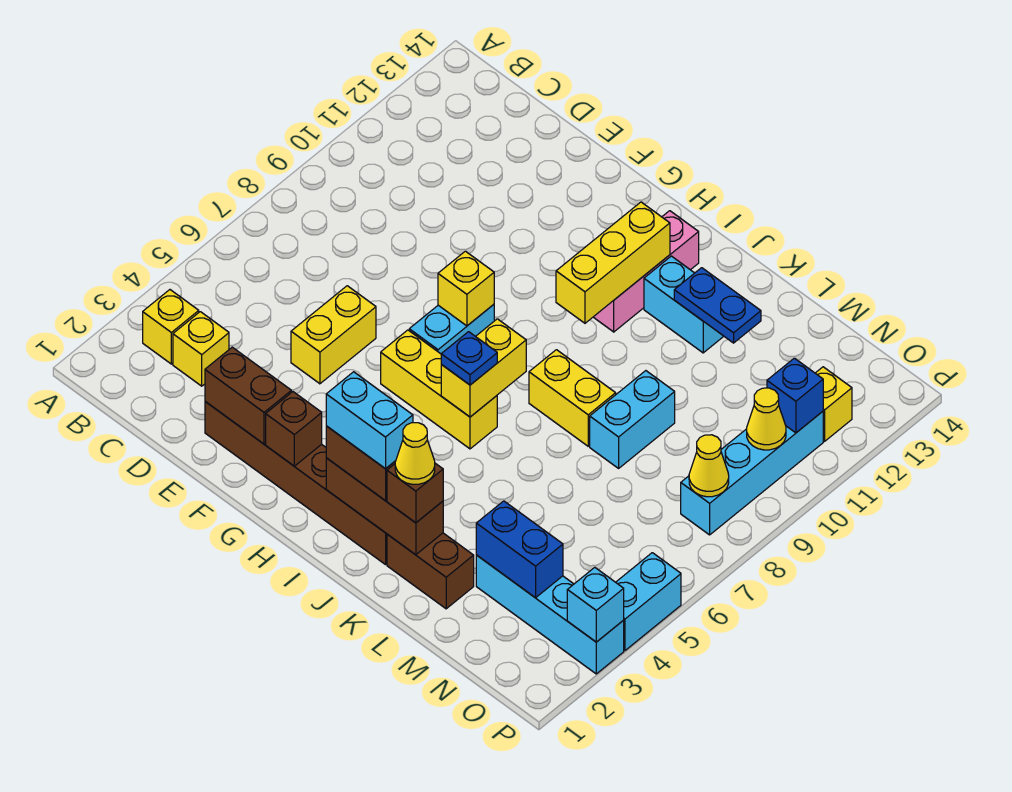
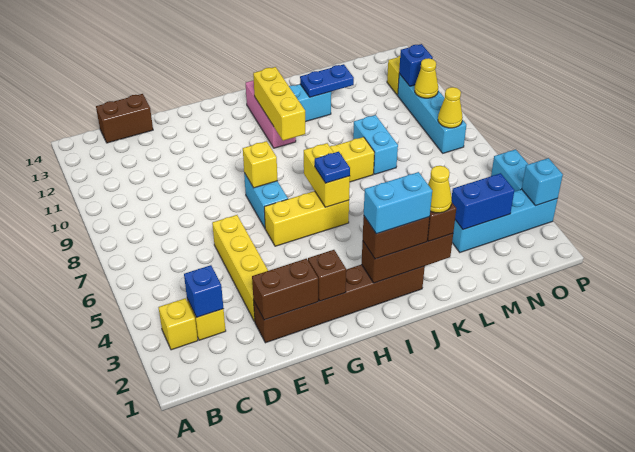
none -> blue brick C3 level 2
yellow brick E5:E6 level 1 -> yellow brick E3:E6 level 1
brown brick K2:L2 level 1 -> brown brick C14:D14 level 1

